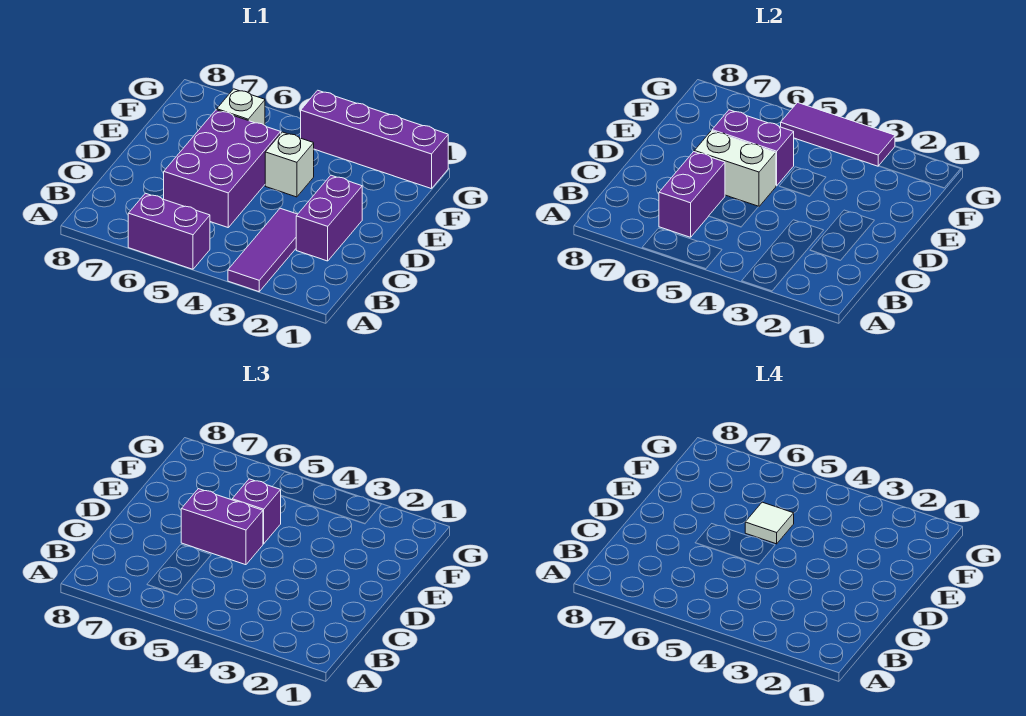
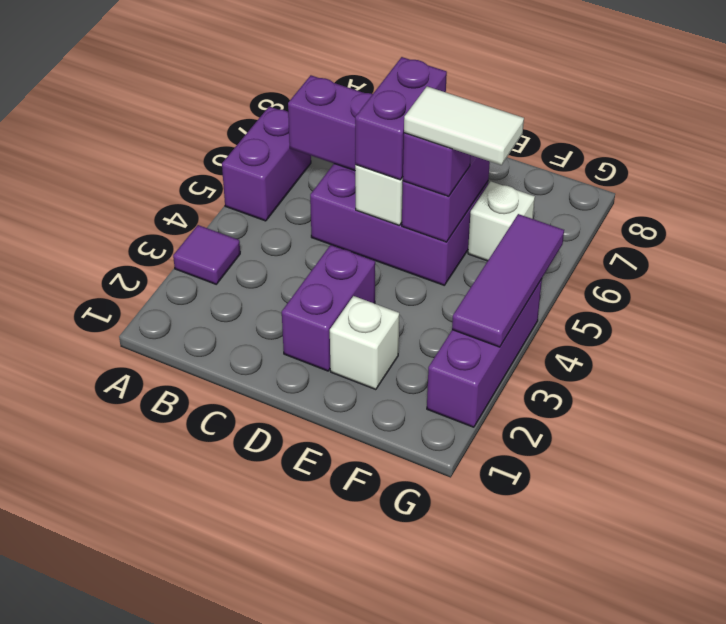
purple tile A3:C3 level 1 -> purple tile A3 level 1
purple brick C2:D2 level 1 -> purple brick D2:D3 level 1
white brick E4 level 1 -> white brick E2 level 1
white tile E5 level 4 -> white tile E5:F5 level 4
purple brick G1:G4 level 1 -> purple brick G2:G4 level 1

